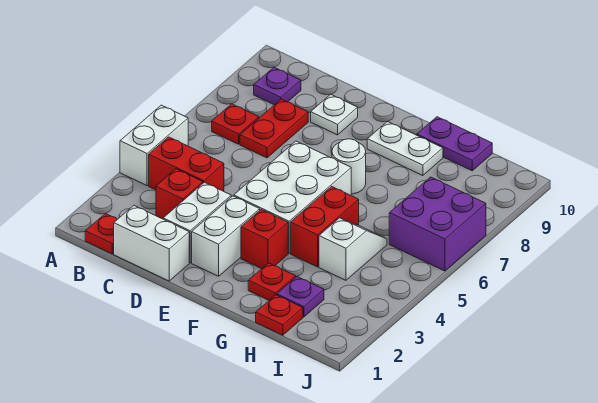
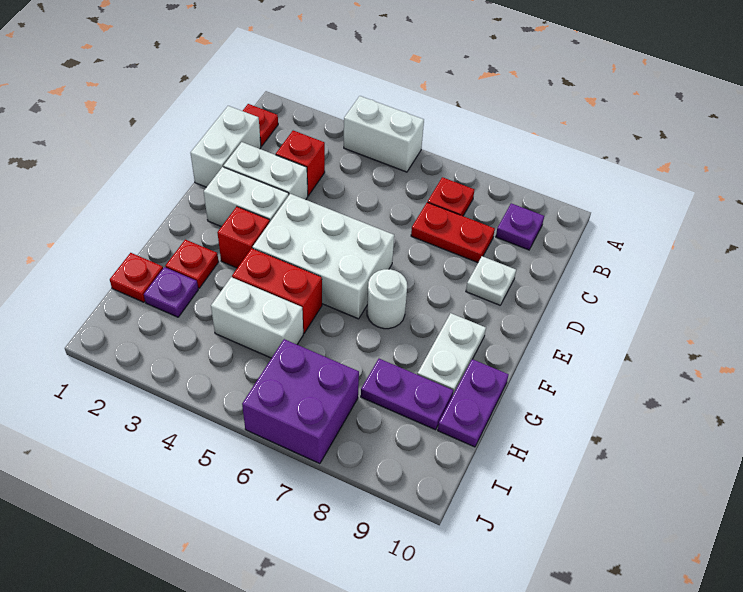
red brick B4:C4 level 1 -> none
white slope H4:H5 level 1 top 4 -> white brick H4:H5 level 1
none -> purple plate H8:H9 level 1

